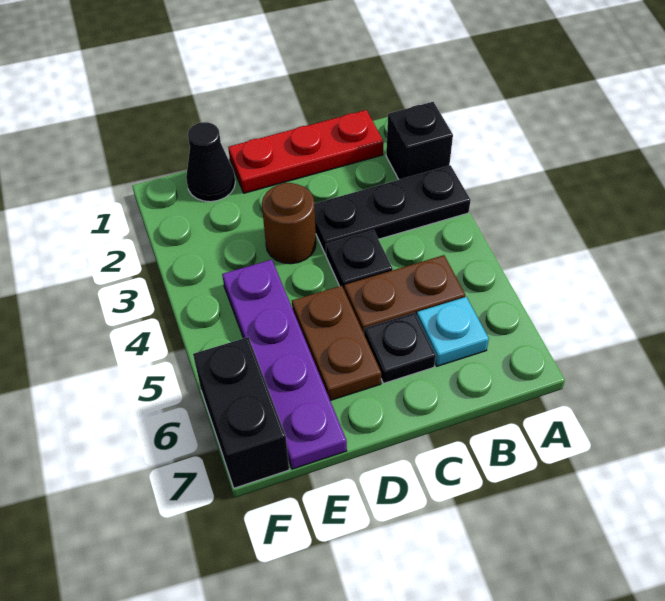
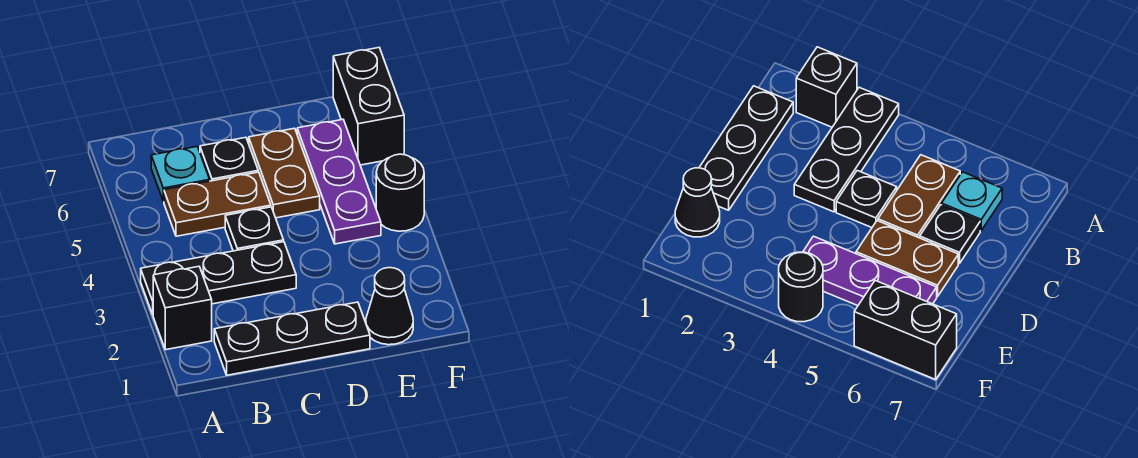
red plate B1:D1 level 1 -> black plate B1:D1 level 1
brown round brick D3 level 1 -> none
purple plate E4:E7 level 1 -> purple plate E4:E6 level 1
none -> black round brick F4 level 1

